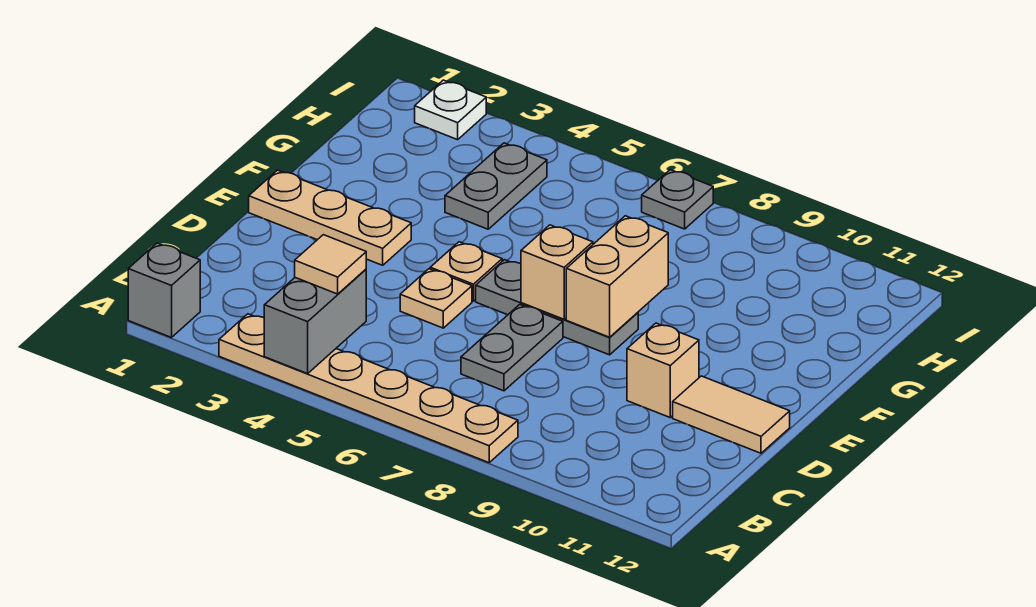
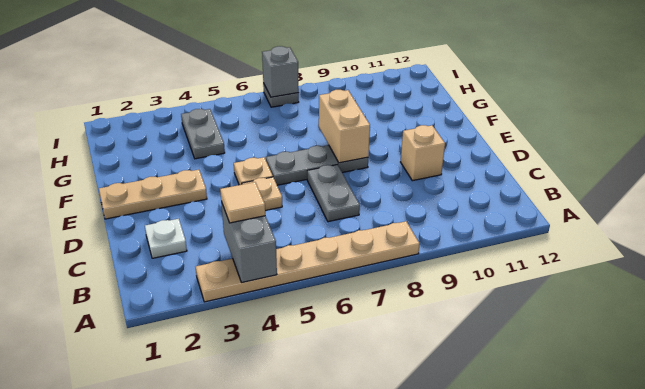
grey brick A1 level 1 -> grey brick I7 level 2
tan tile D11:D12 level 1 -> none
tan brick E7 level 2 -> none
white plate I2 level 1 -> white plate C2 level 1

